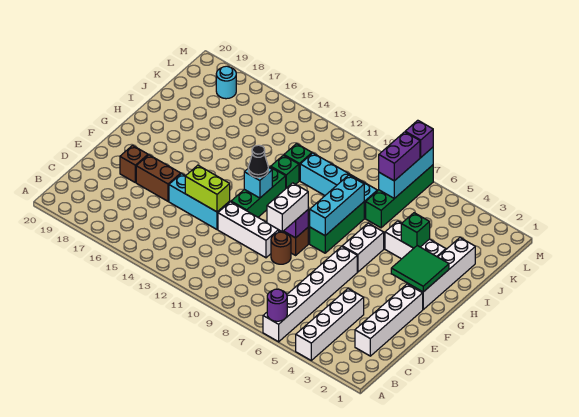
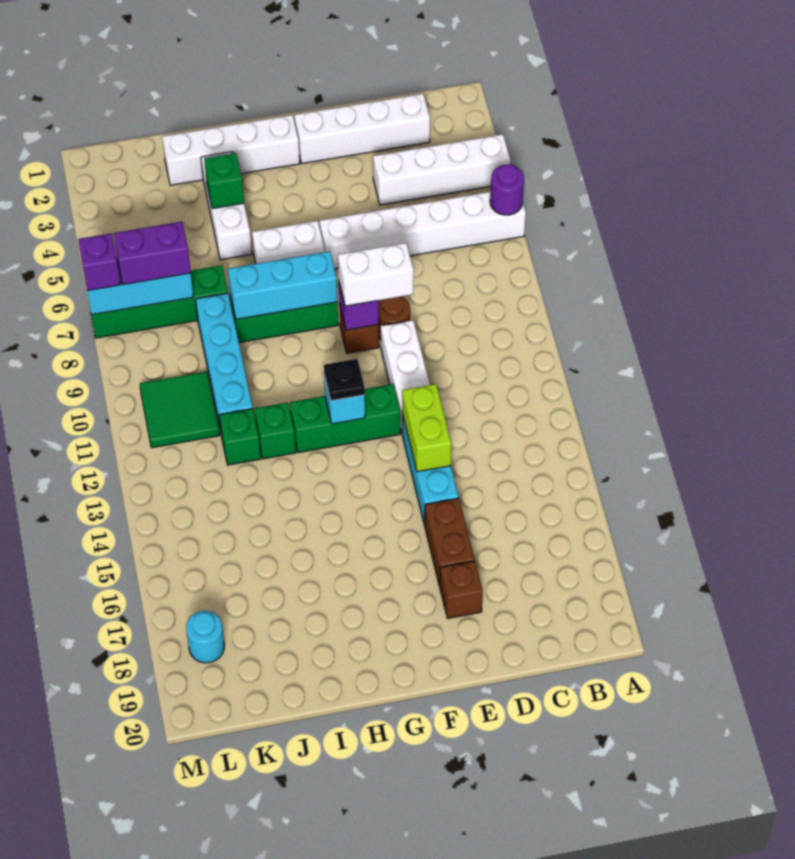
green tile G2:H3 level 2 -> green tile K10:L11 level 1
black cone G12 level 3 -> black plate G12 level 3

